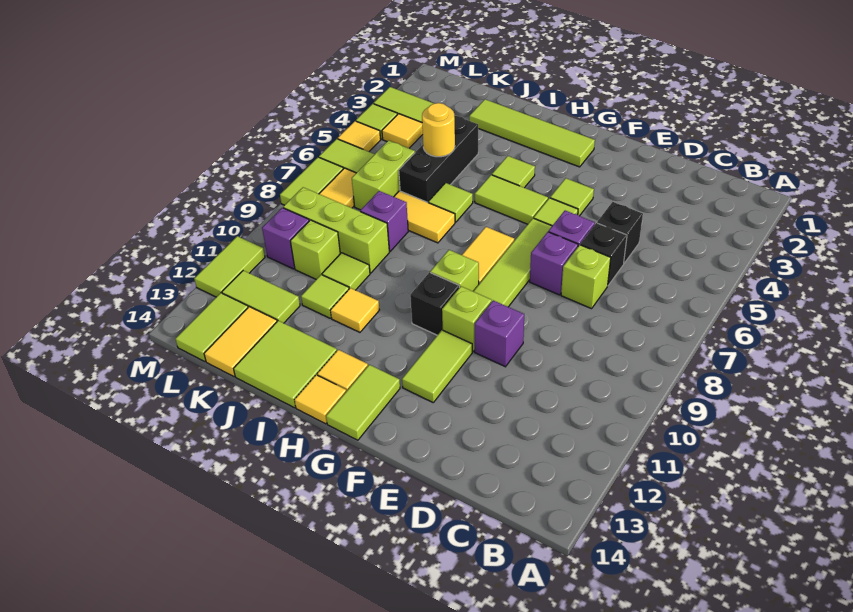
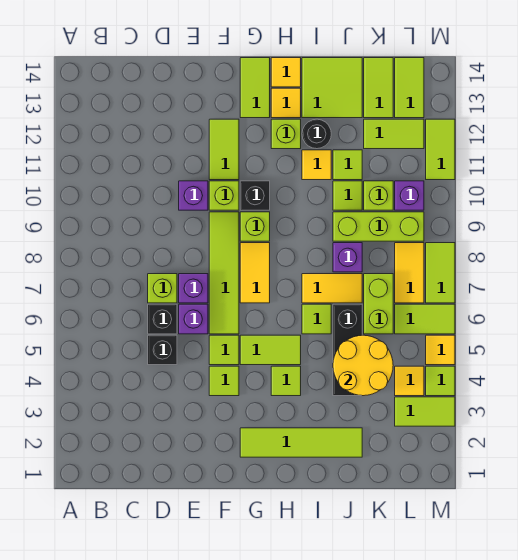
none -> lime brick H12 level 1
none -> black round brick I12 level 1
yellow round brick J5 level 2 -> yellow round brick J4:K5 level 2
yellow tile K13:K14 level 1 -> lime tile K13:K14 level 1

